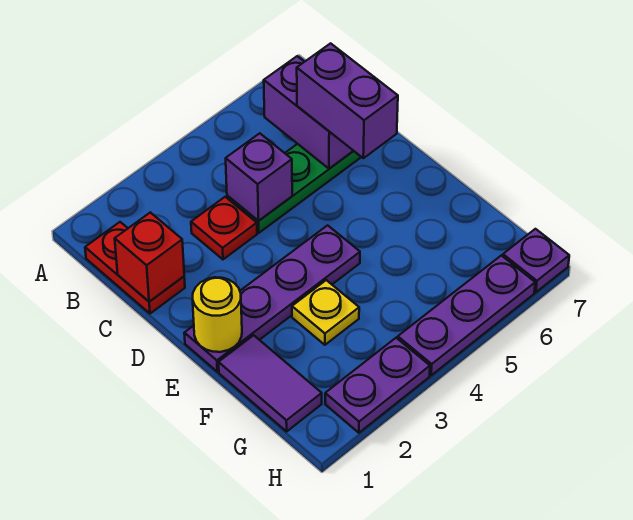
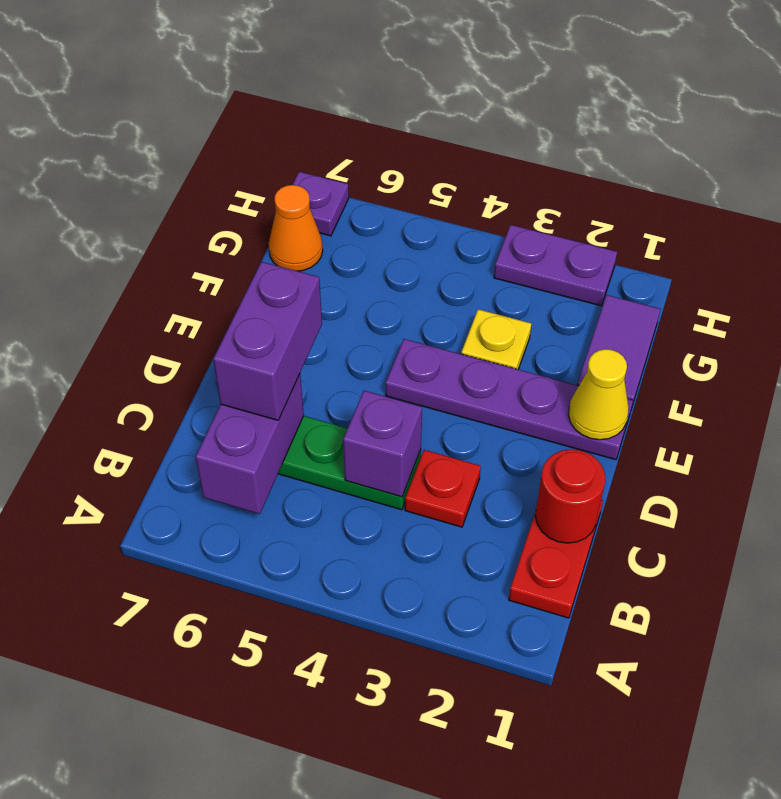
red brick C1 level 2 -> red round brick C1 level 2
yellow round brick E1 level 2 -> yellow cone E1 level 2
none -> orange cone G7 level 1
purple plate H4:H6 level 1 -> none

